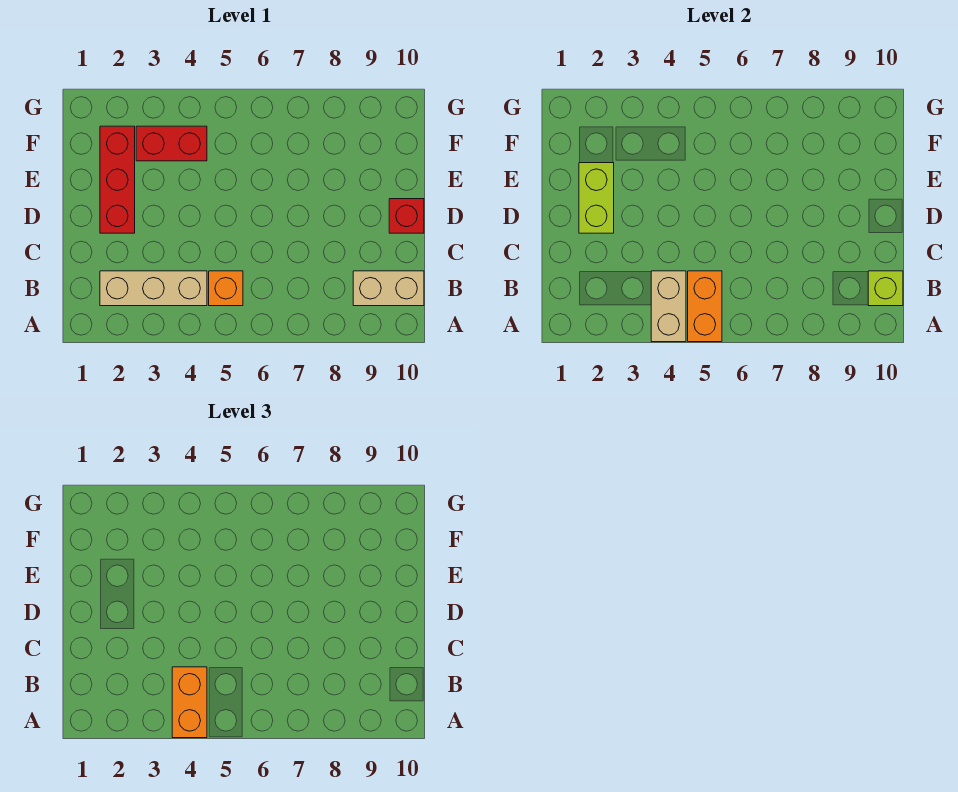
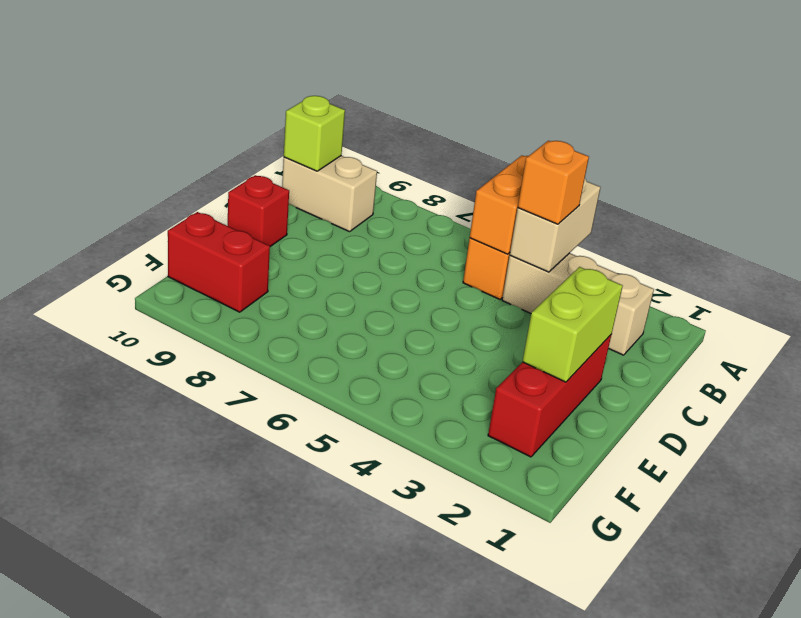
orange brick A4:B4 level 3 -> orange brick B4 level 3
red brick F3:F4 level 1 -> red brick F9:F10 level 1

